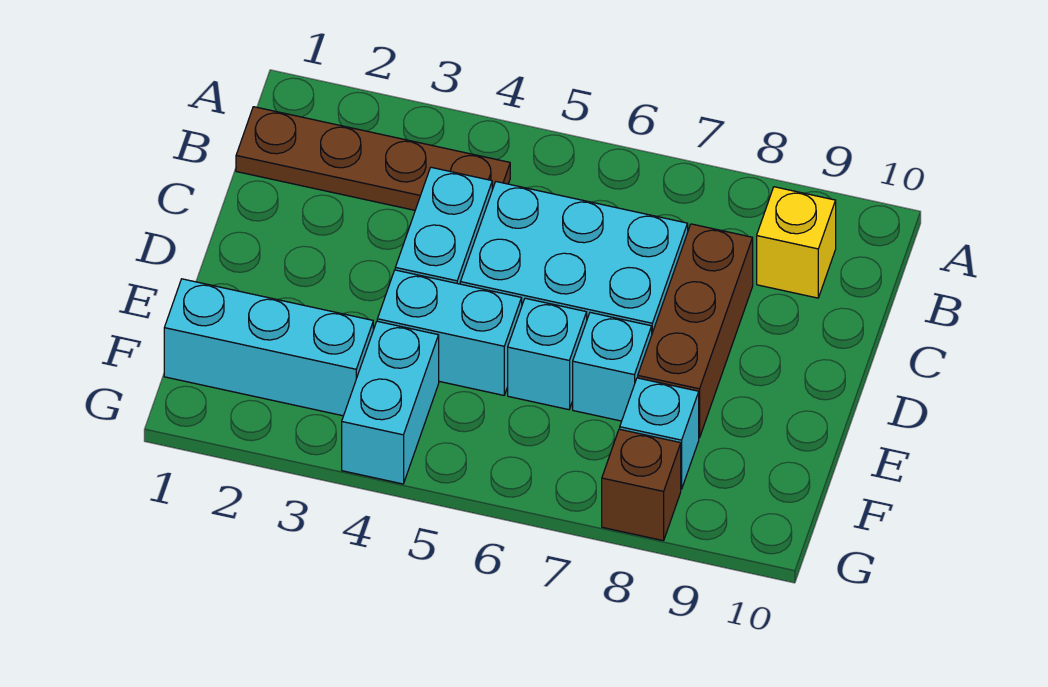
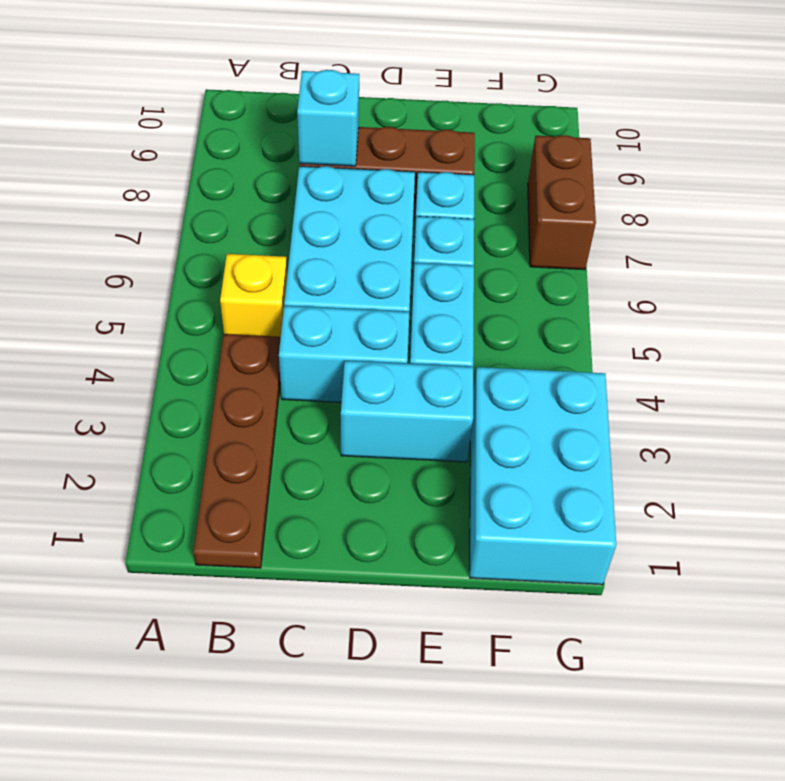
yellow brick B9 level 1 -> yellow brick B5 level 1
cyan brick F1:F3 level 1 -> cyan brick F1:G3 level 1
cyan brick F4:G4 level 1 -> cyan brick D3:E3 level 1
cyan brick F8 level 1 -> cyan brick C8 level 2
brown brick G8 level 1 -> brown brick G7:G8 level 1

